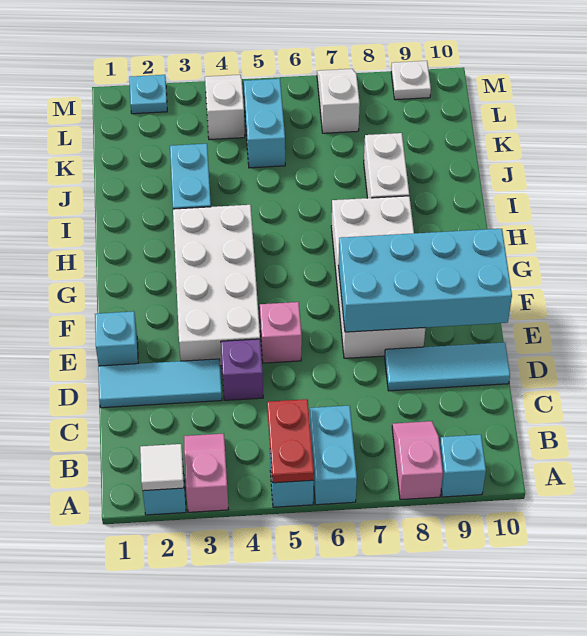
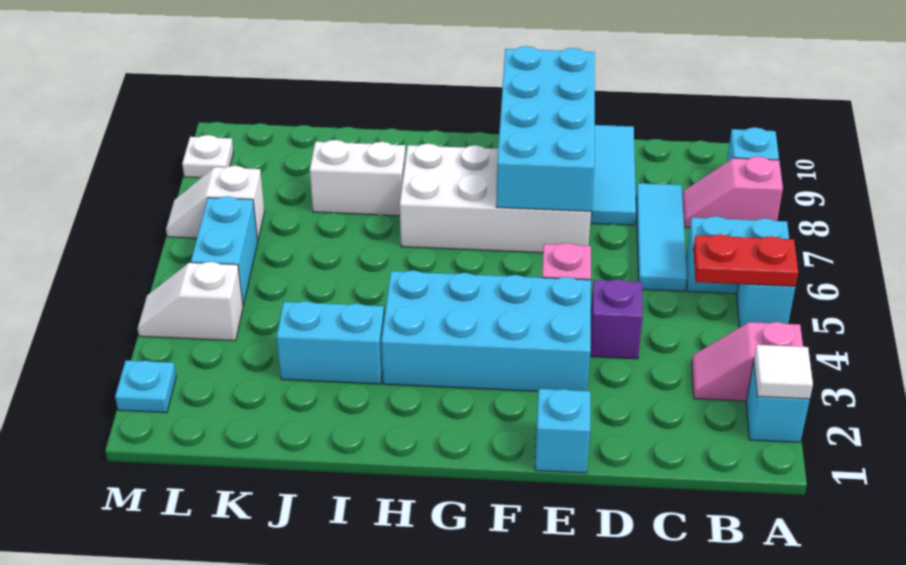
cyan tile D1:D3 level 1 -> cyan tile C6:C8 level 1
white brick E3:H4 level 1 -> cyan brick E3:H4 level 1
cyan brick K5:L5 level 1 -> cyan brick L5:L6 level 1

